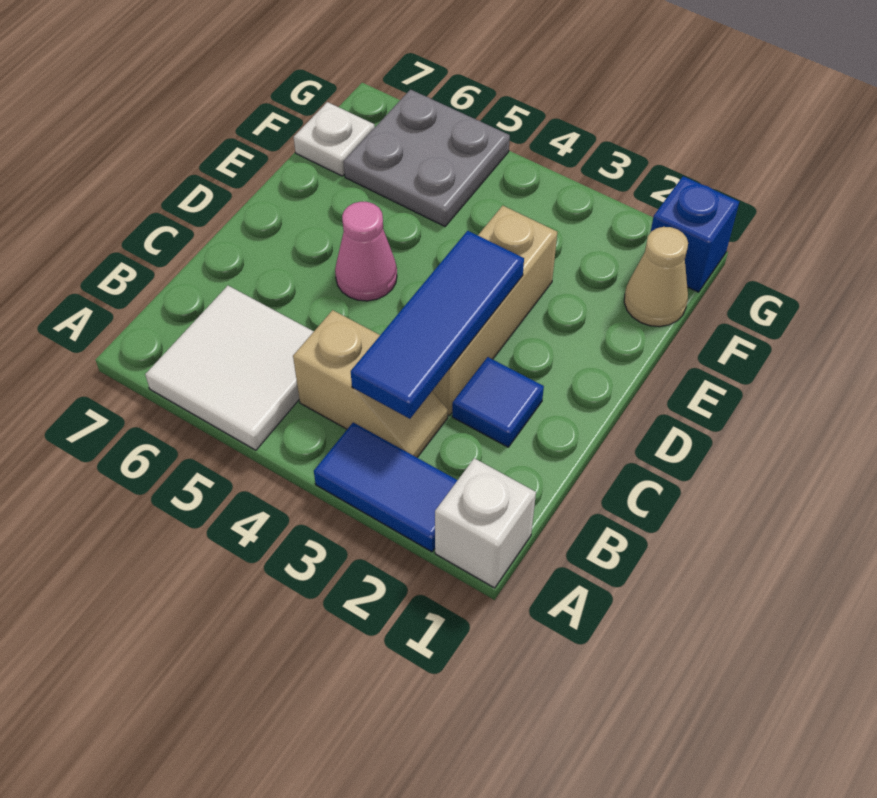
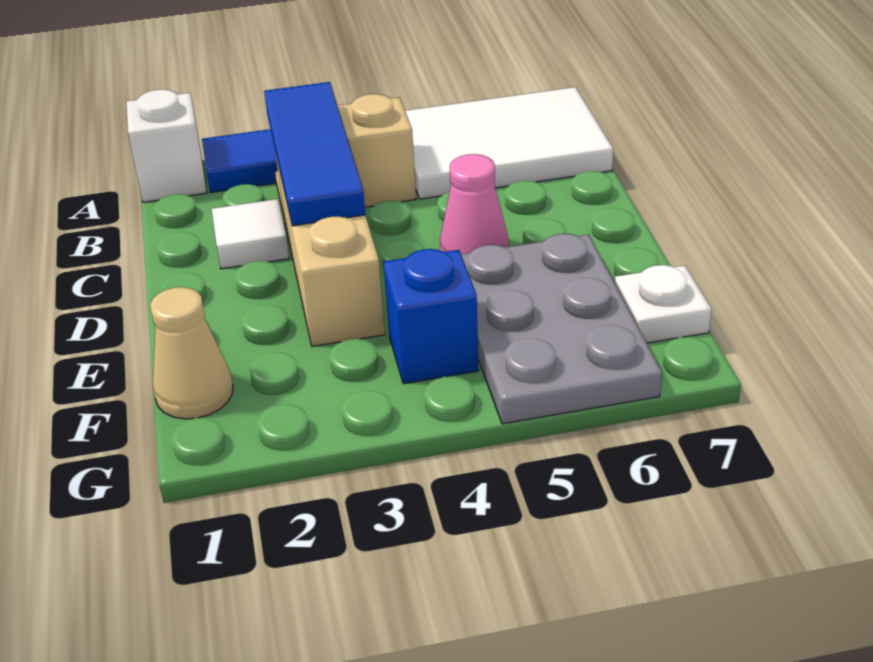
white tile A5:B6 level 1 -> white tile A5:B7 level 1
blue tile C2 level 1 -> white tile C2 level 1
grey plate F5:G6 level 1 -> grey plate E5:G6 level 1
blue brick G1 level 1 -> blue brick F4 level 1

